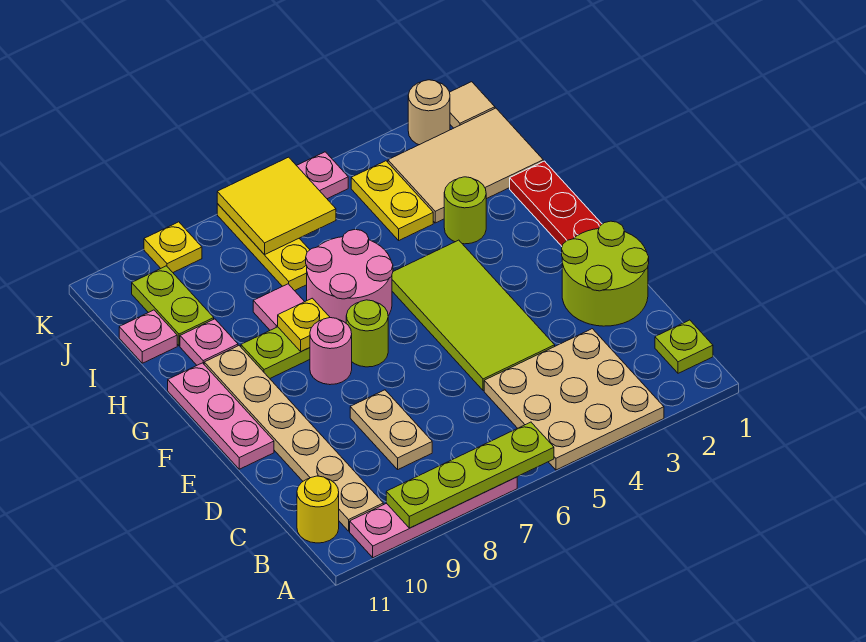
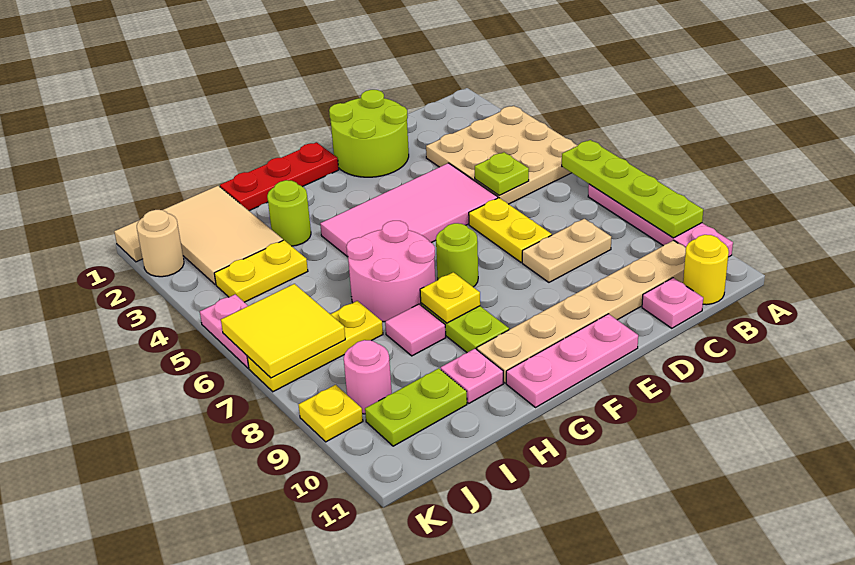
lime plate B1 level 1 -> lime plate C5 level 2
lime tile D4:G5 level 1 -> pink tile D4:G5 level 1
none -> yellow plate D6:D7 level 1
pink round brick F8 level 1 -> pink round brick J9 level 1
pink plate I11 level 1 -> pink plate C11 level 1

